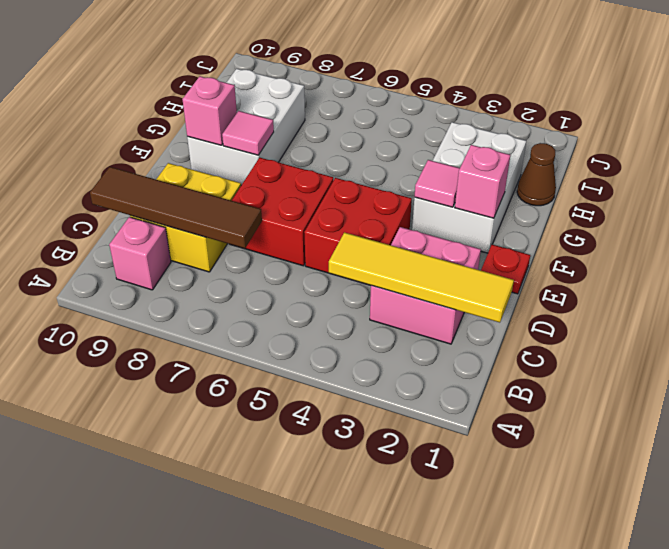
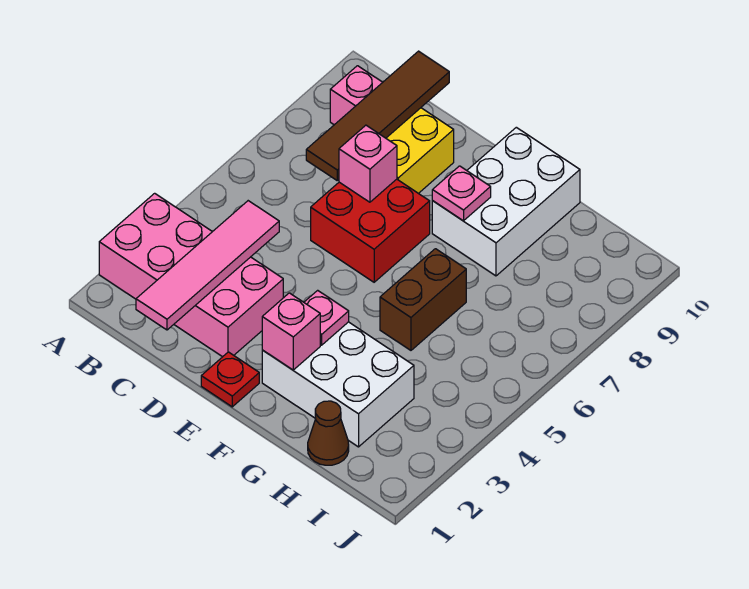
yellow tile C1:C4 level 2 -> pink tile C1:C4 level 2
pink brick C2:D3 level 1 -> pink brick A2:D3 level 1
red brick D4:E5 level 1 -> none
pink tile F3 level 2 -> pink plate F3 level 2
white brick F8:H9 level 1 -> white brick F8:G10 level 1
pink tile F8 level 2 -> pink plate F8 level 2
pink brick F9 level 2 -> pink brick D7 level 2
none -> brown brick G5:G6 level 1

